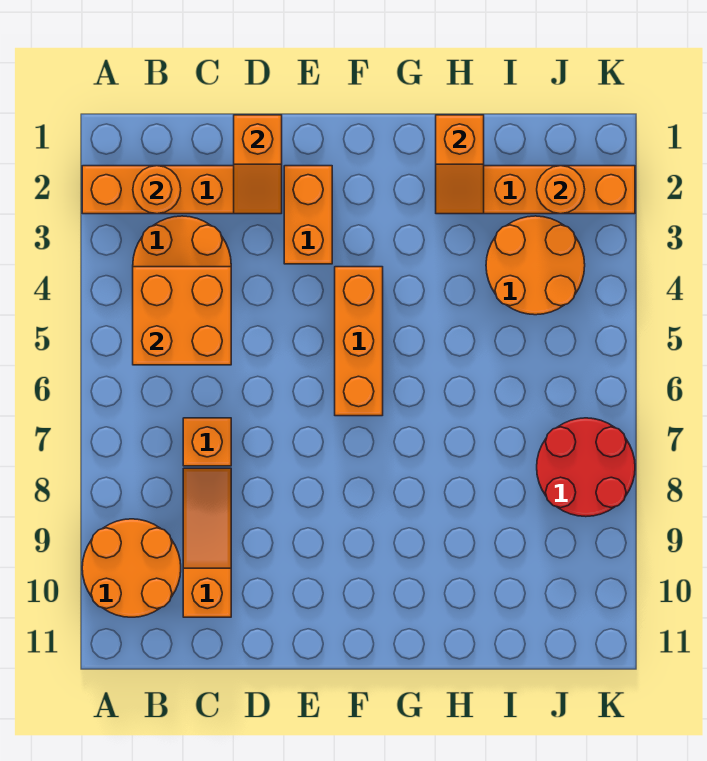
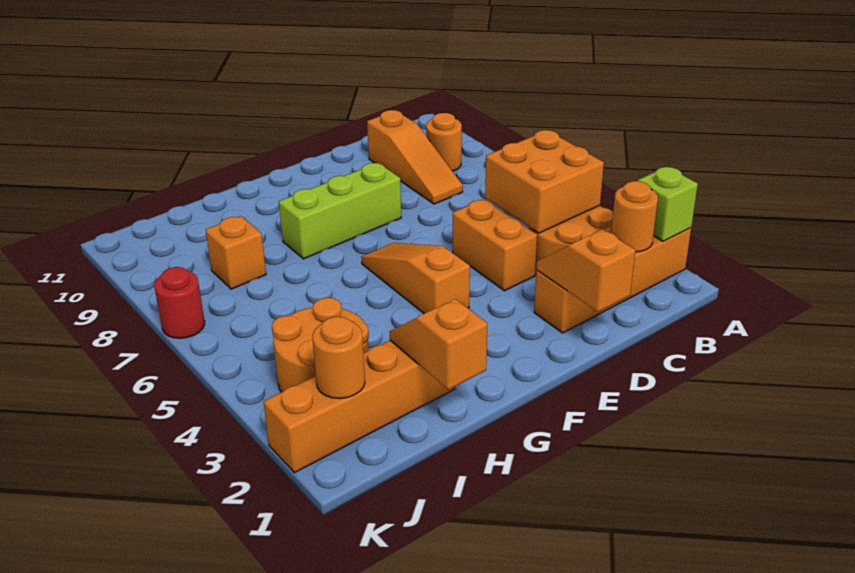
none -> lime brick A2 level 2
orange round brick A9:B10 level 1 -> orange round brick B9 level 1
orange brick C7 level 1 -> orange brick I8 level 1
orange brick E2:E3 level 1 -> orange brick D4:D5 level 1
none -> lime brick E8:G8 level 1
orange brick F4:F6 level 1 -> orange slope F4:F6 level 1 top 4
red round brick J7:K8 level 1 -> red round brick K7 level 1

